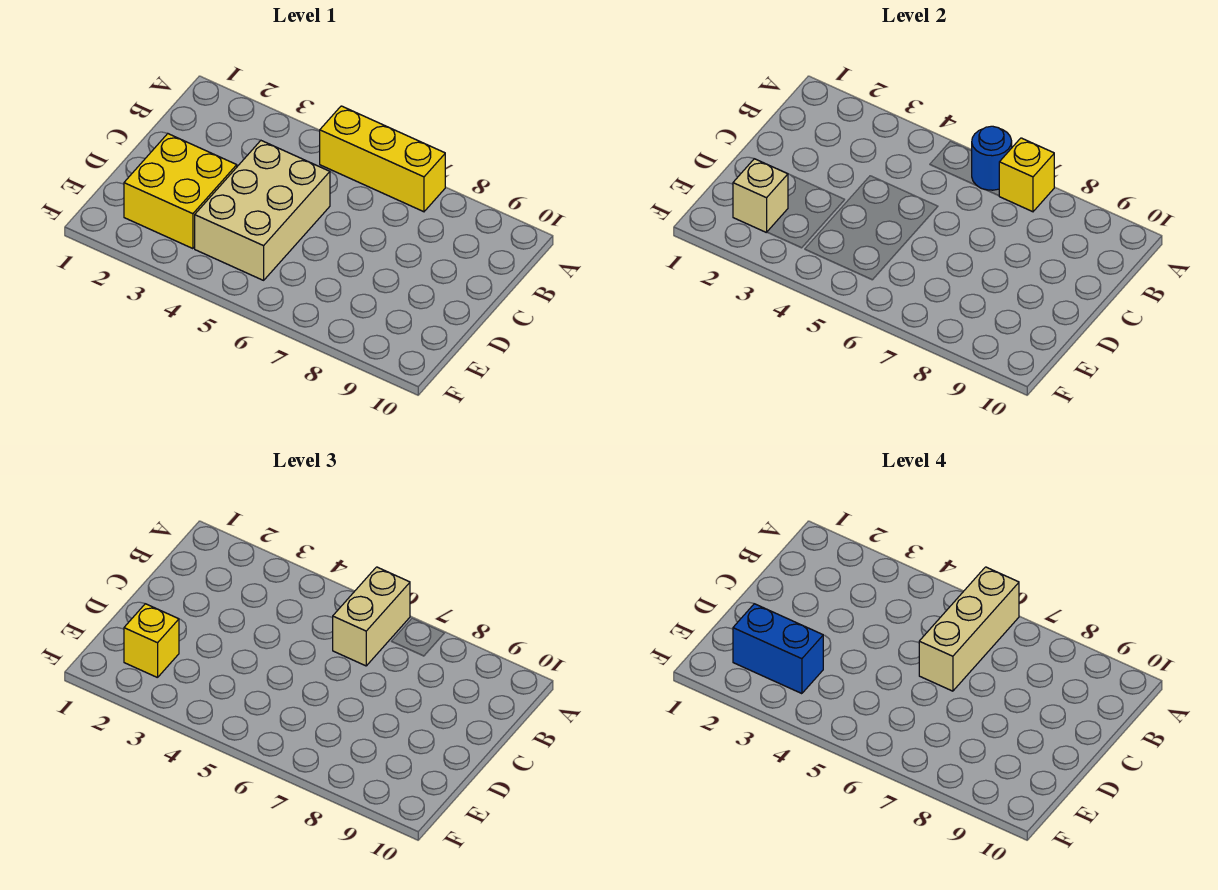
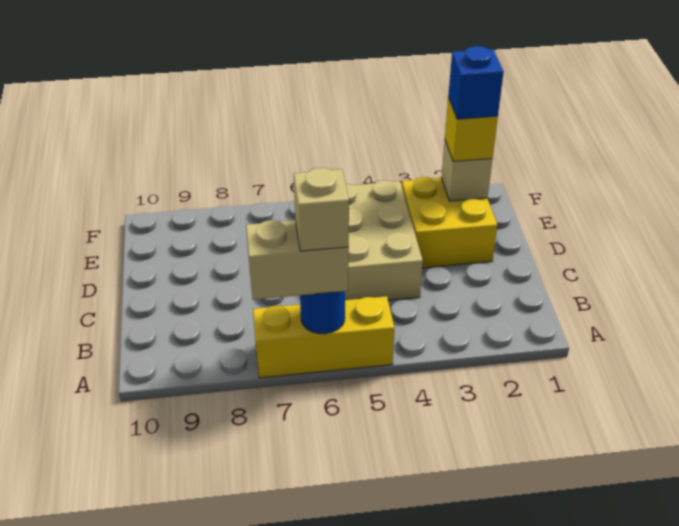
tan brick A6:B6 level 3 -> tan brick A6:A7 level 3
tan brick A6:C6 level 4 -> tan brick A6 level 4
yellow brick A7 level 2 -> none
blue brick E2:E3 level 4 -> blue brick E2 level 4

